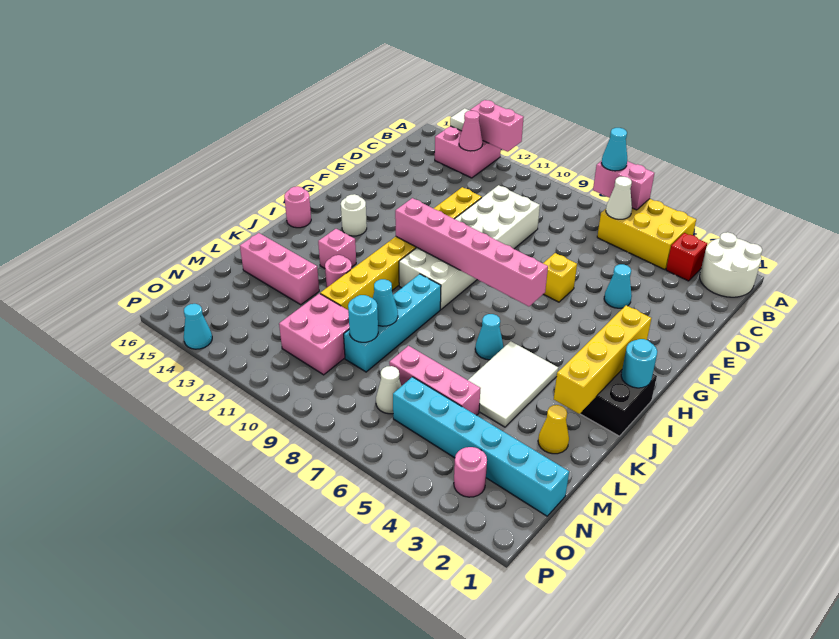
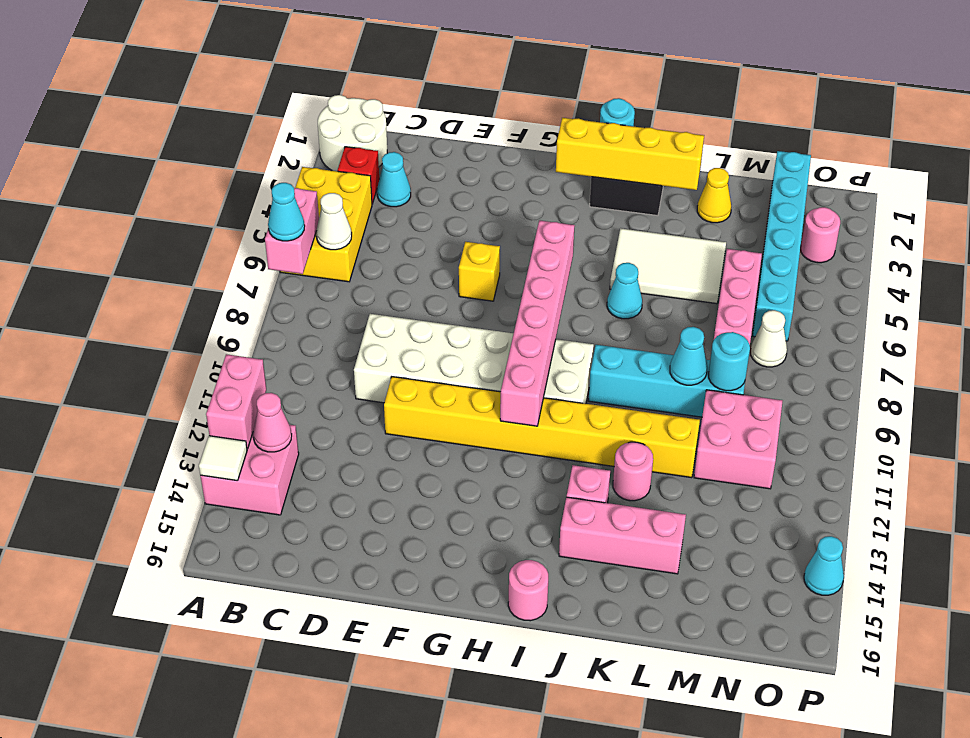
cyan cone E4 level 1 -> cyan cone C3 level 1
white round brick H14 level 1 -> none
pink brick L13:L15 level 1 -> pink brick J14:L14 level 1

